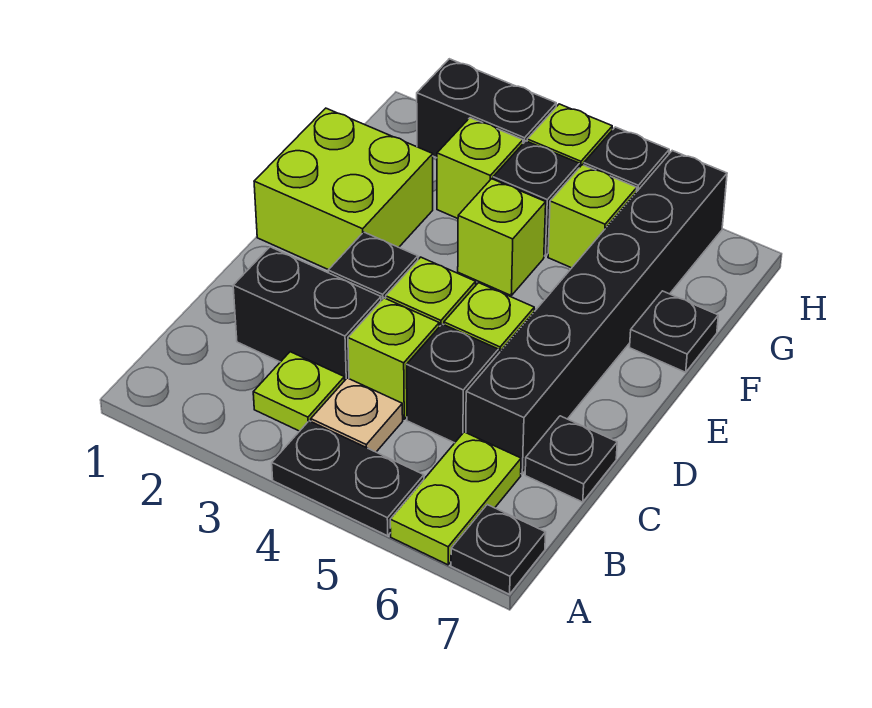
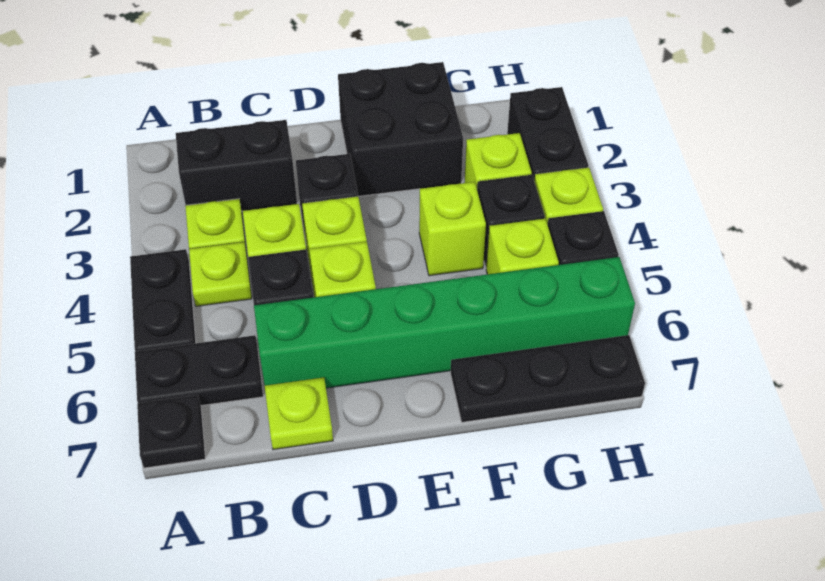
lime plate A6:B6 level 1 -> black plate A6:B6 level 1
tan plate B4 level 1 -> lime plate B4 level 1
black brick C2:C3 level 1 -> black brick B2:C2 level 1
black brick C6:H6 level 1 -> green brick C6:H6 level 1
black plate C7 level 1 -> lime plate C7 level 1
lime brick E1:F2 level 1 -> black brick E1:F2 level 1
black plate F7 level 1 -> black plate F7:H7 level 1

